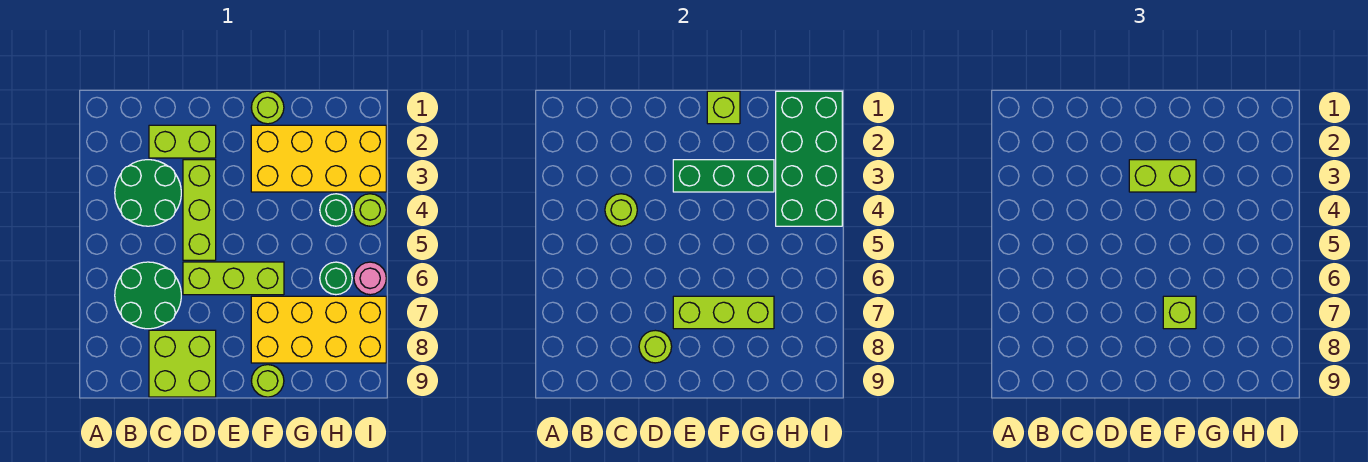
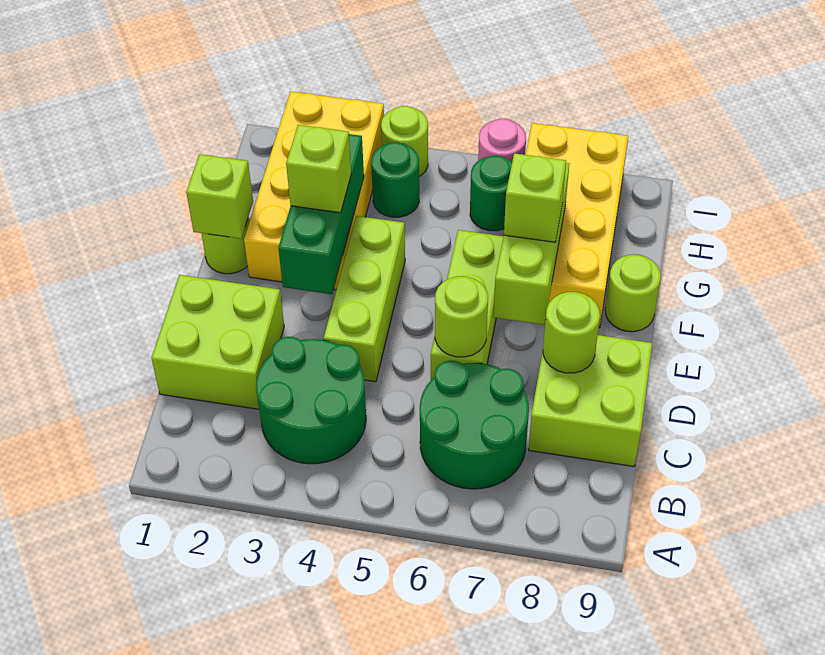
lime brick C2:D2 level 1 -> lime brick C1:D2 level 1
lime round brick C4 level 2 -> lime round brick D6 level 2
lime brick D3:D5 level 1 -> lime brick D4:F4 level 1
lime brick E3:F3 level 3 -> lime brick F3 level 3
green brick H1:I4 level 2 -> none

